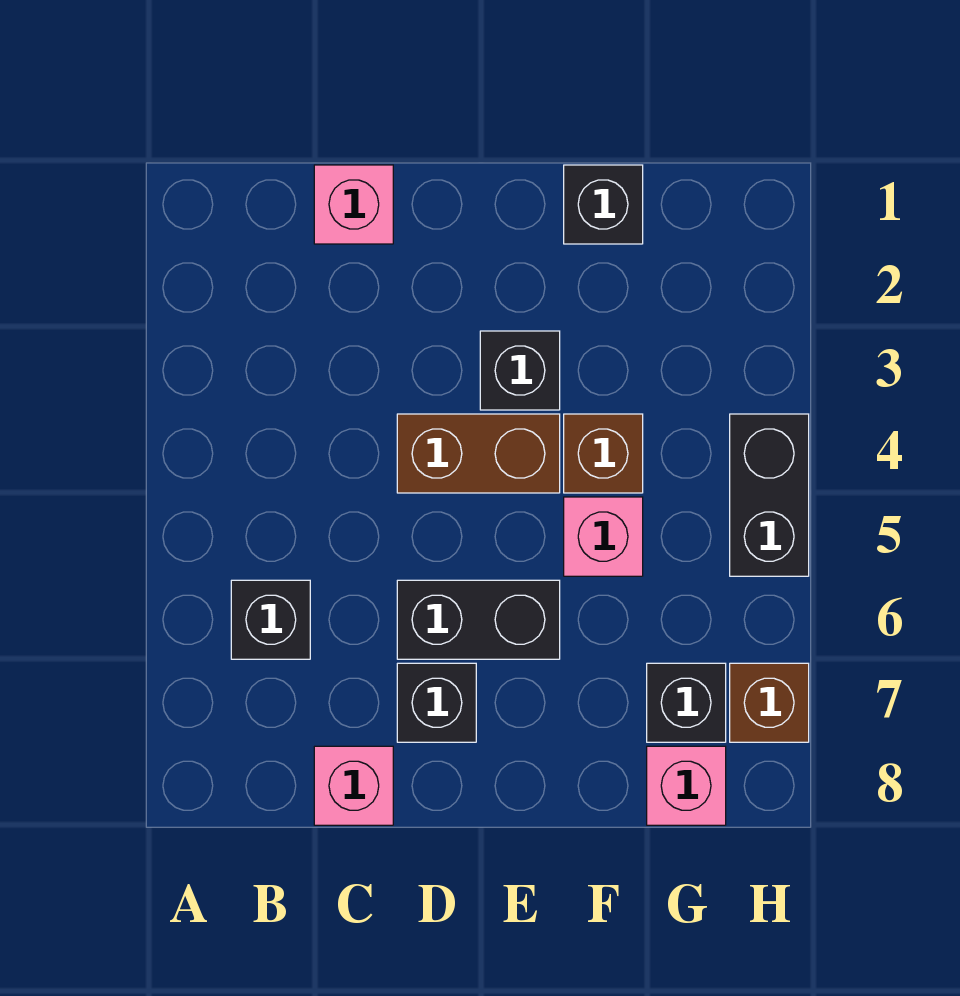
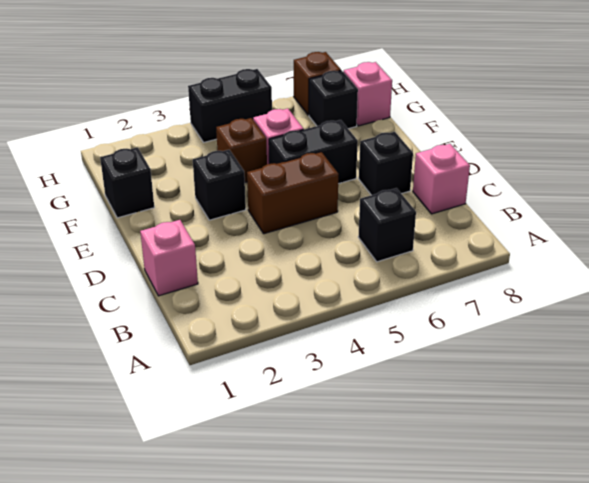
brown brick D4:E4 level 1 -> brown brick D4:D5 level 1
black brick D6:E6 level 1 -> black brick E5:E6 level 1

